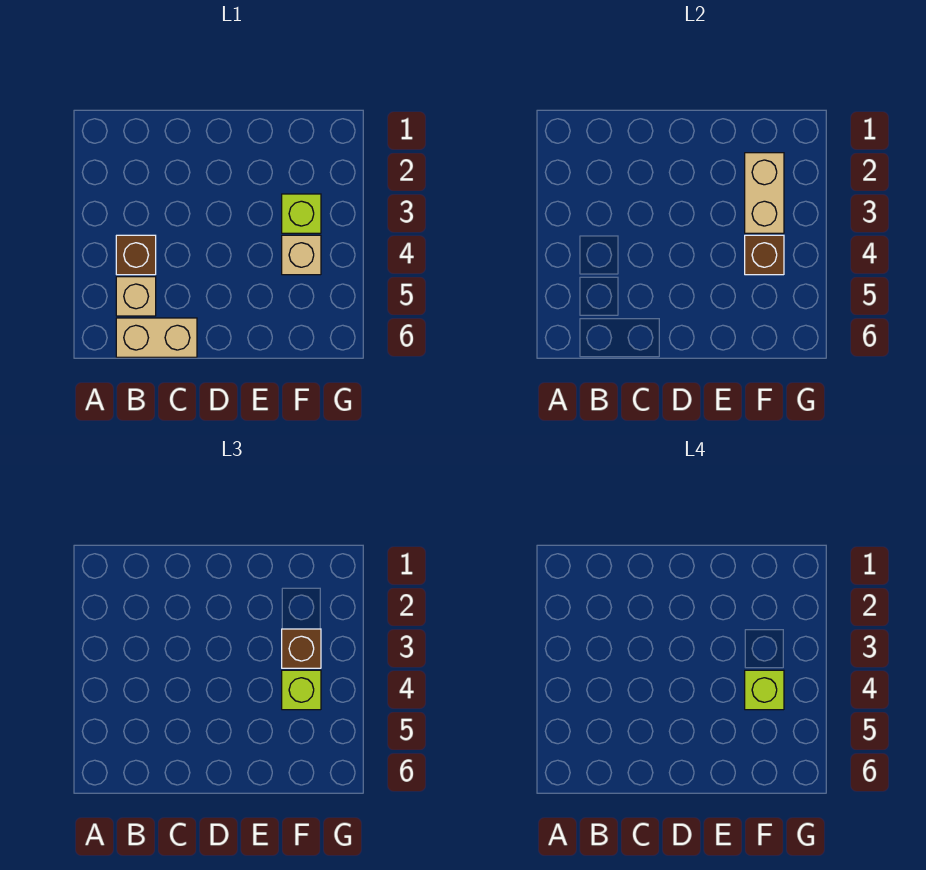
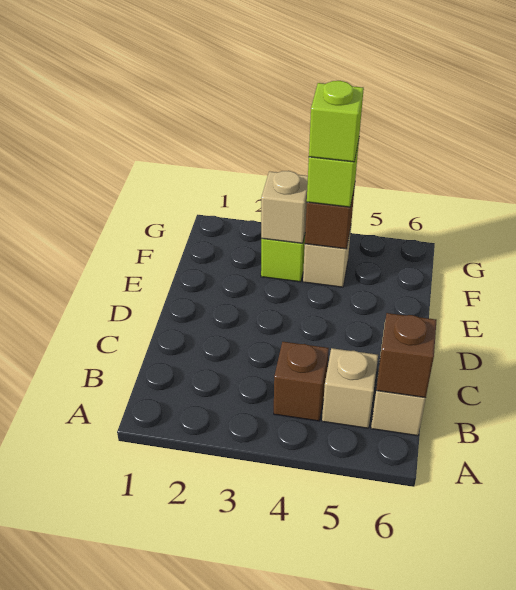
tan brick F2:F3 level 2 -> tan brick F3 level 2
brown brick F3 level 3 -> brown brick B6 level 2

